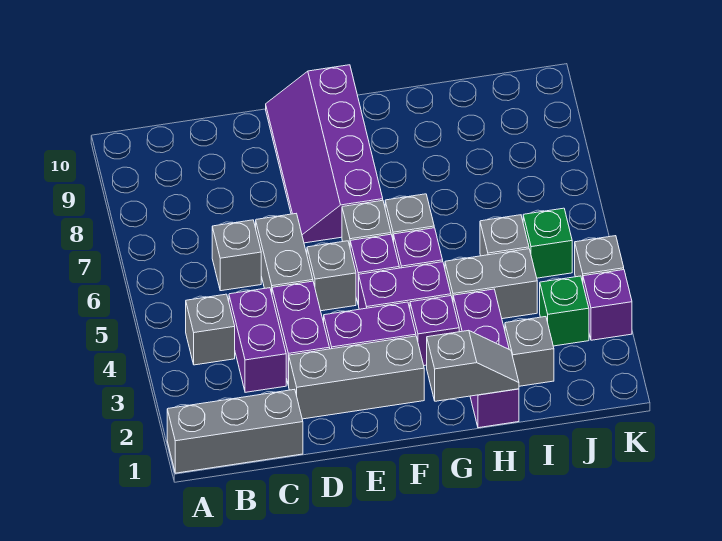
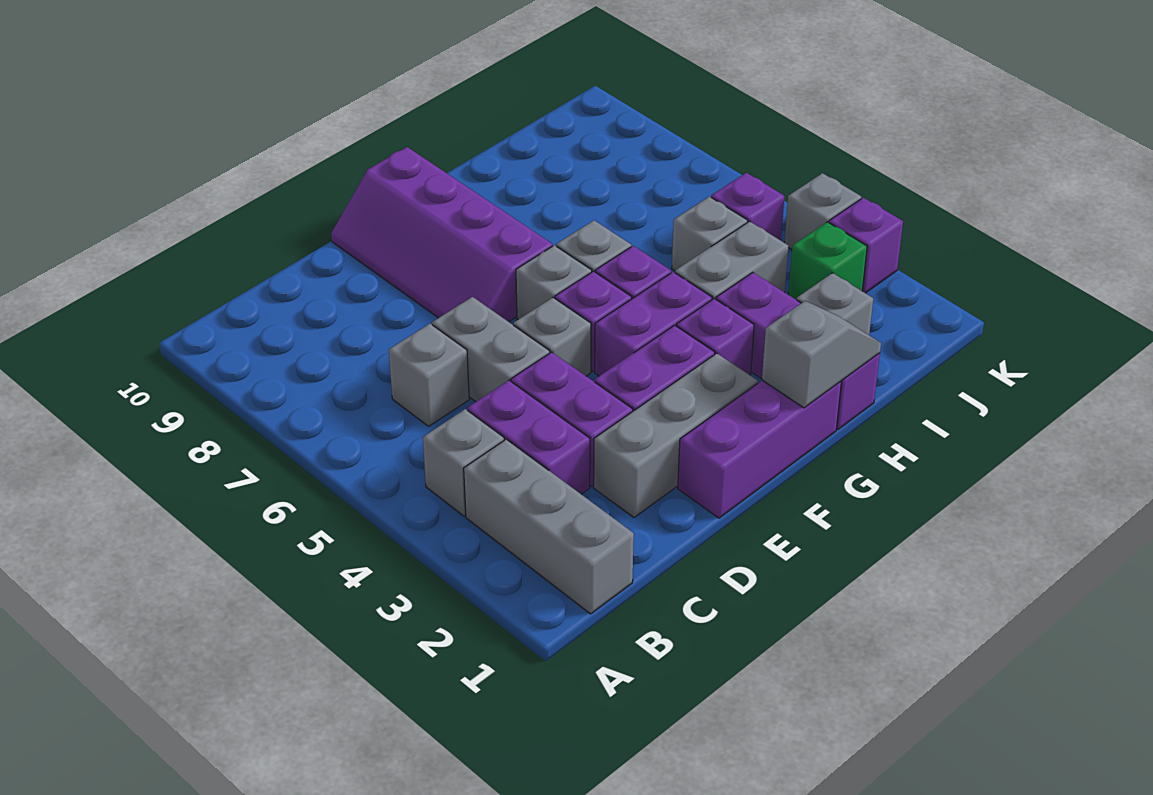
grey brick A1:C1 level 1 -> grey brick B1:B3 level 1
none -> purple brick E1:G1 level 1
green brick J5 level 1 -> purple brick J5 level 1

